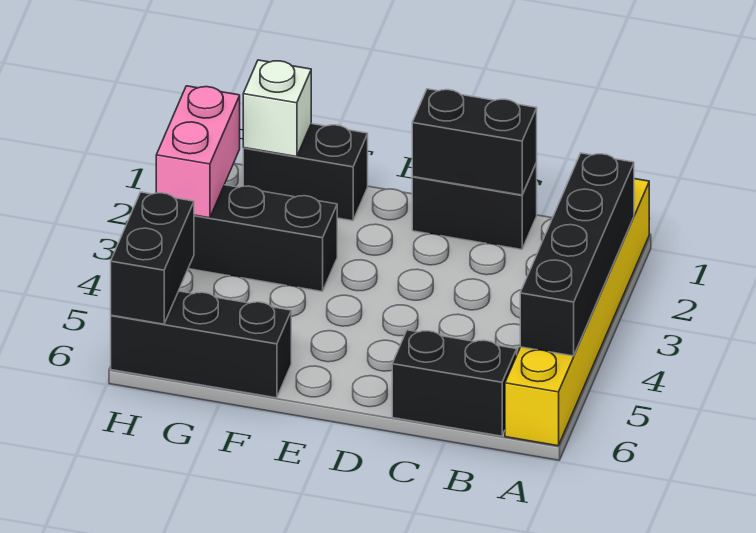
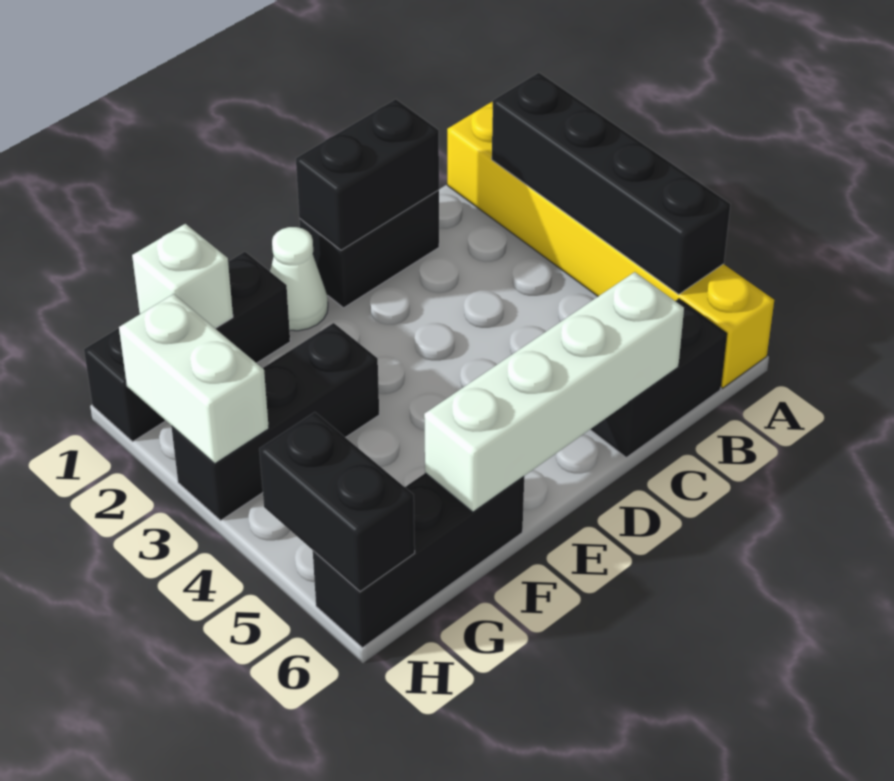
none -> white brick C6:F6 level 2
none -> white cone E1 level 1
black brick F1:G1 level 1 -> black brick F1:H1 level 1
pink brick H2:H3 level 2 -> white brick H2:H3 level 2

